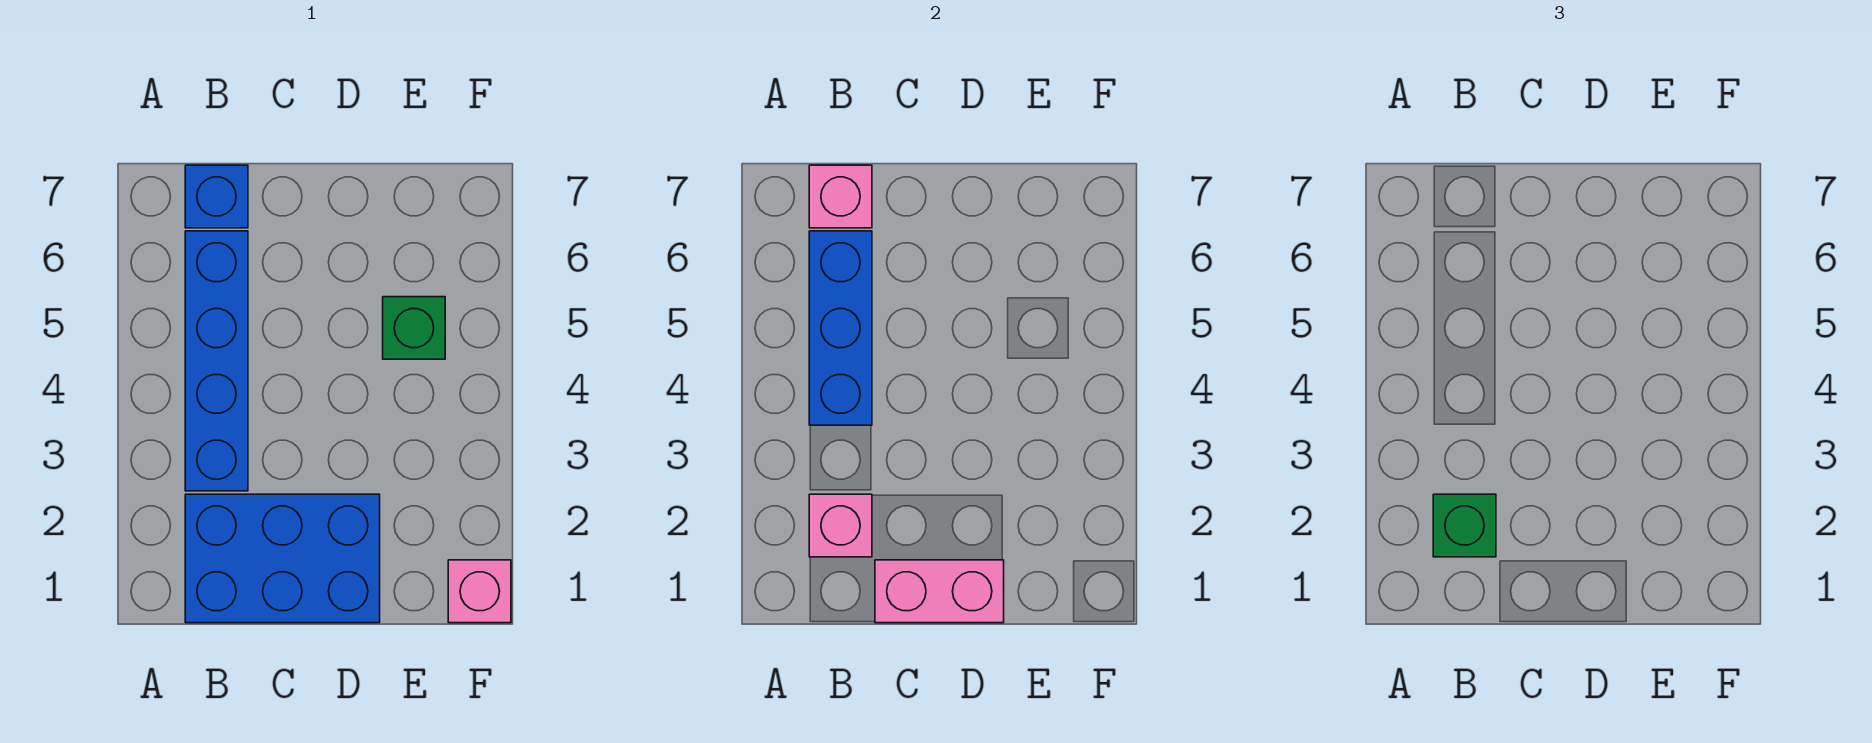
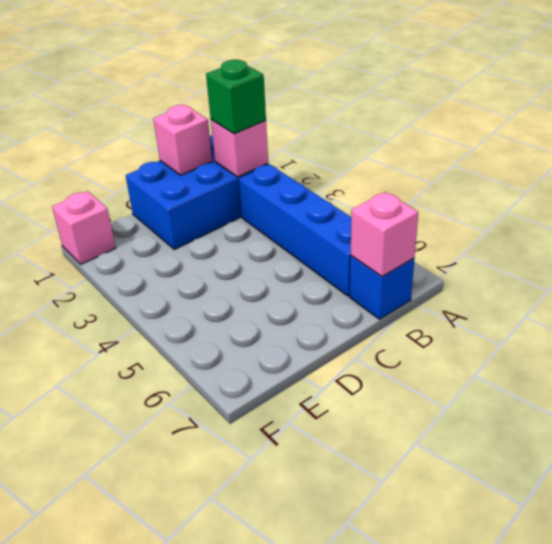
blue brick B4:B6 level 2 -> none
pink brick C1:D1 level 2 -> pink brick C1 level 2
green brick E5 level 1 -> none

